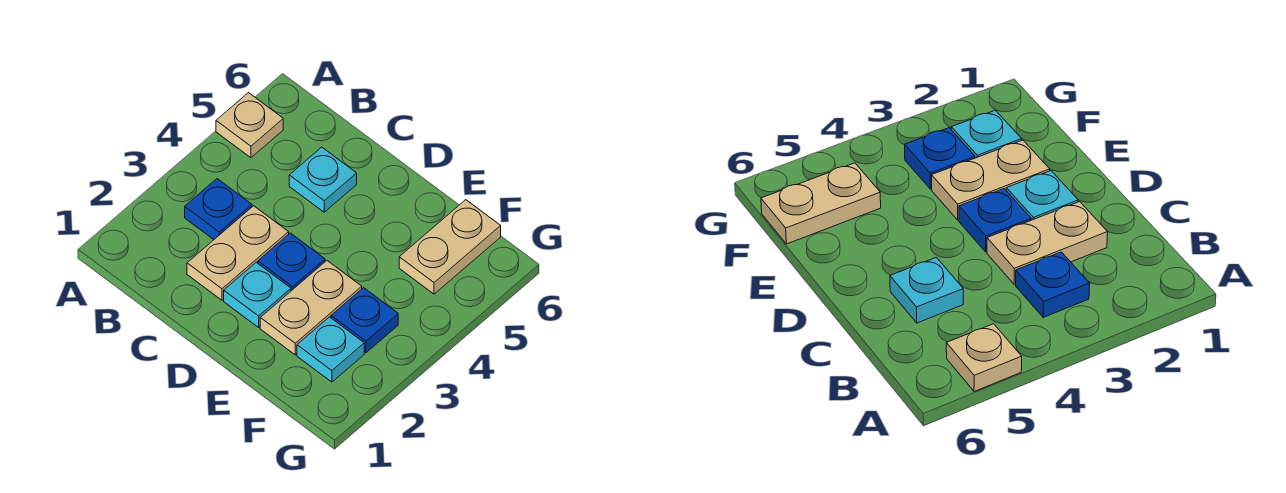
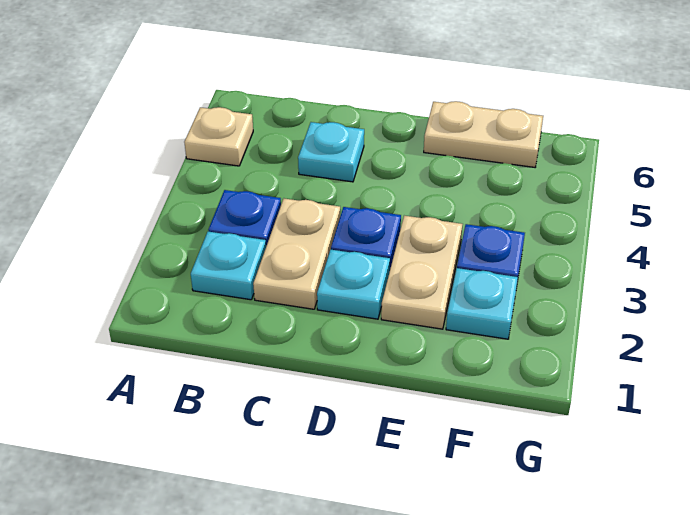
none -> cyan plate B2 level 1
tan plate F5:F6 level 1 -> tan plate E6:F6 level 1

